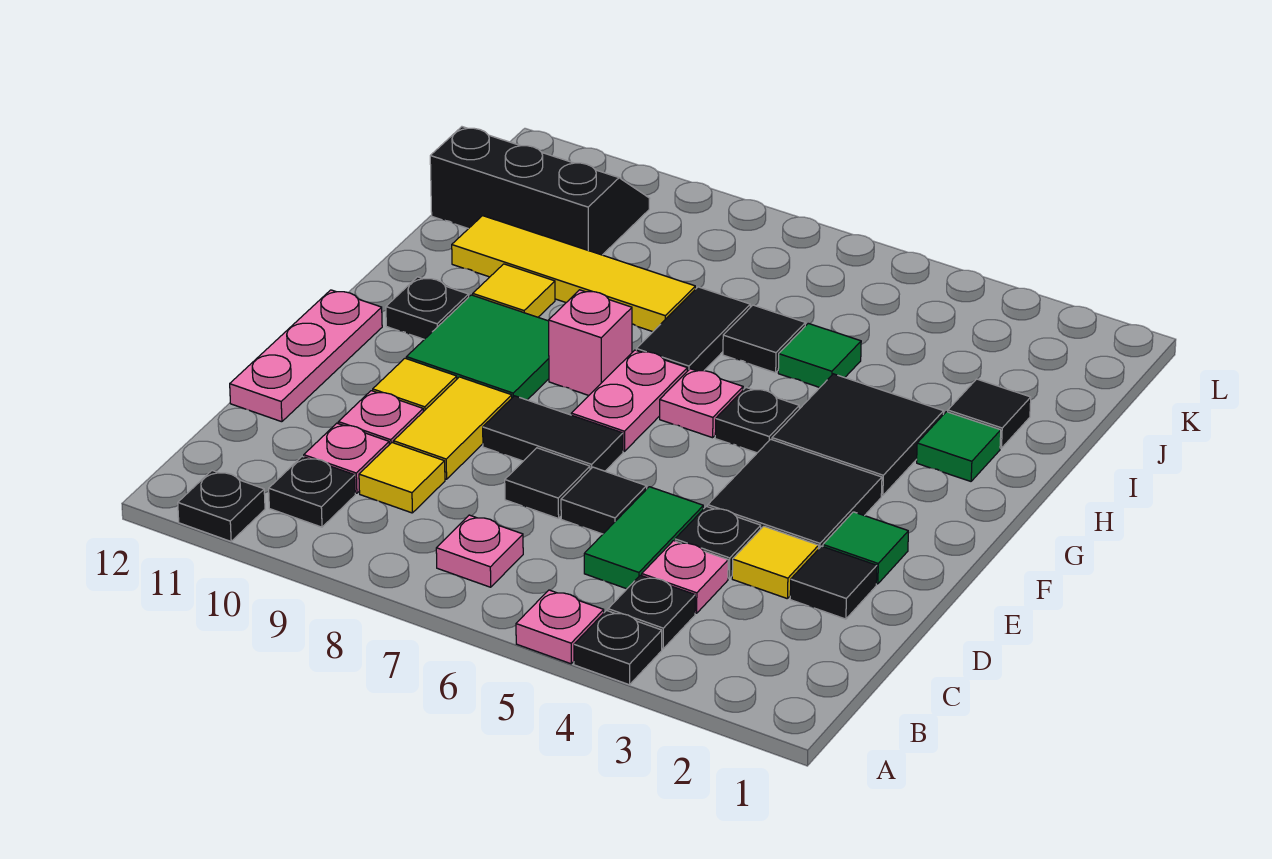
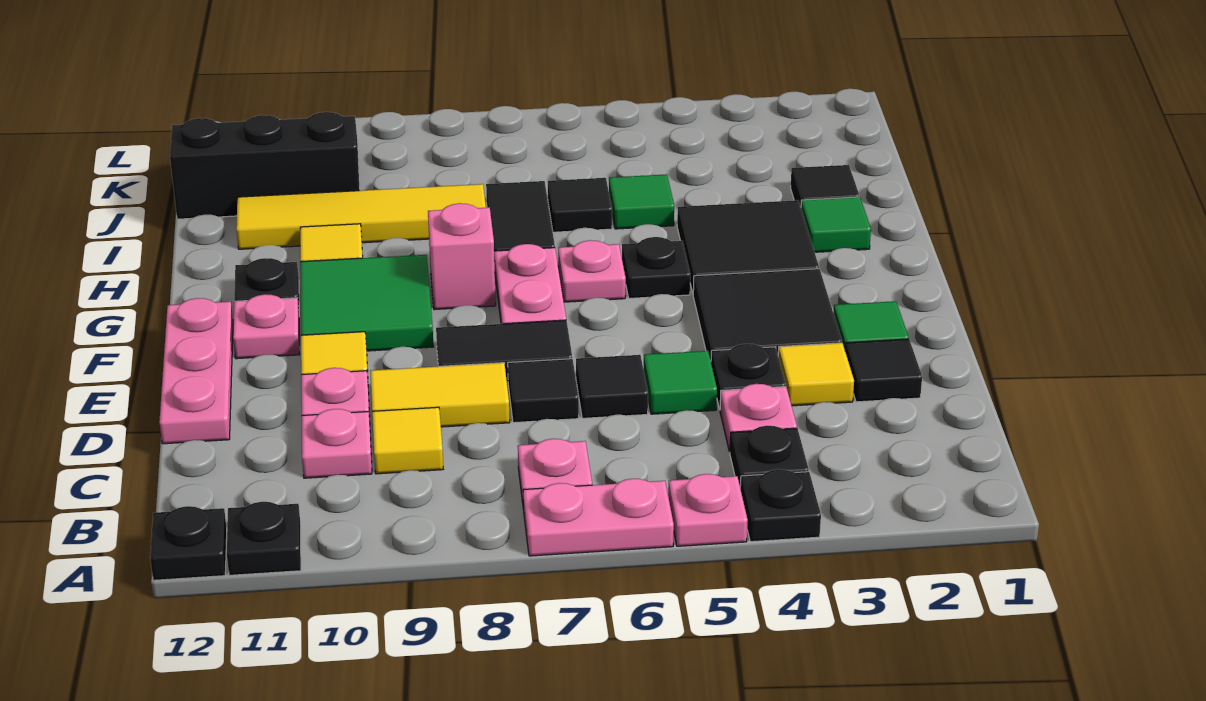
none -> pink plate A6:A7 level 1
black plate B10 level 1 -> black plate A12 level 1
green tile C5:D5 level 1 -> green tile D5 level 1
yellow tile D9:E9 level 1 -> yellow tile D8:D9 level 1
none -> pink plate F11 level 1

